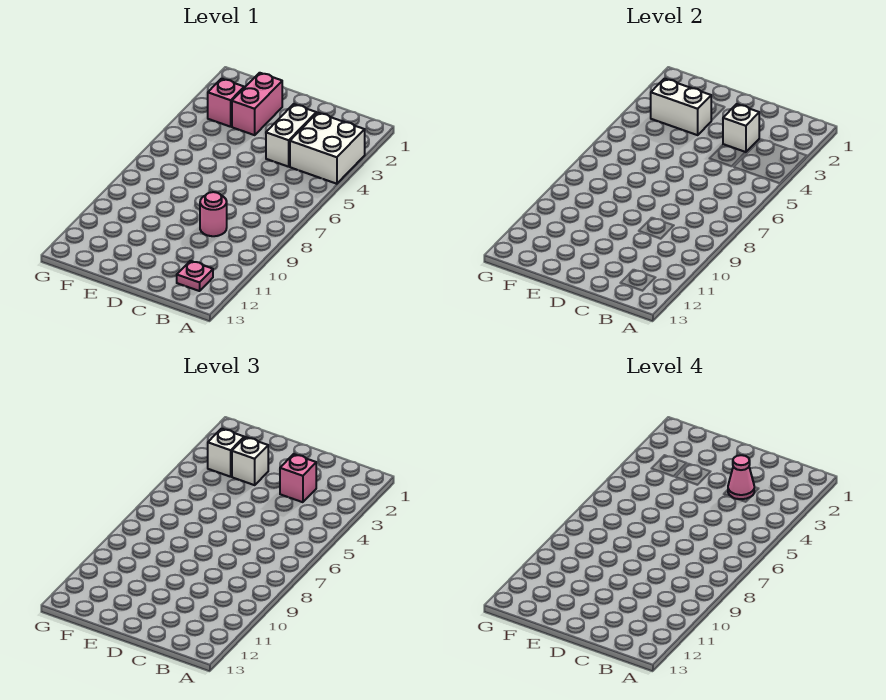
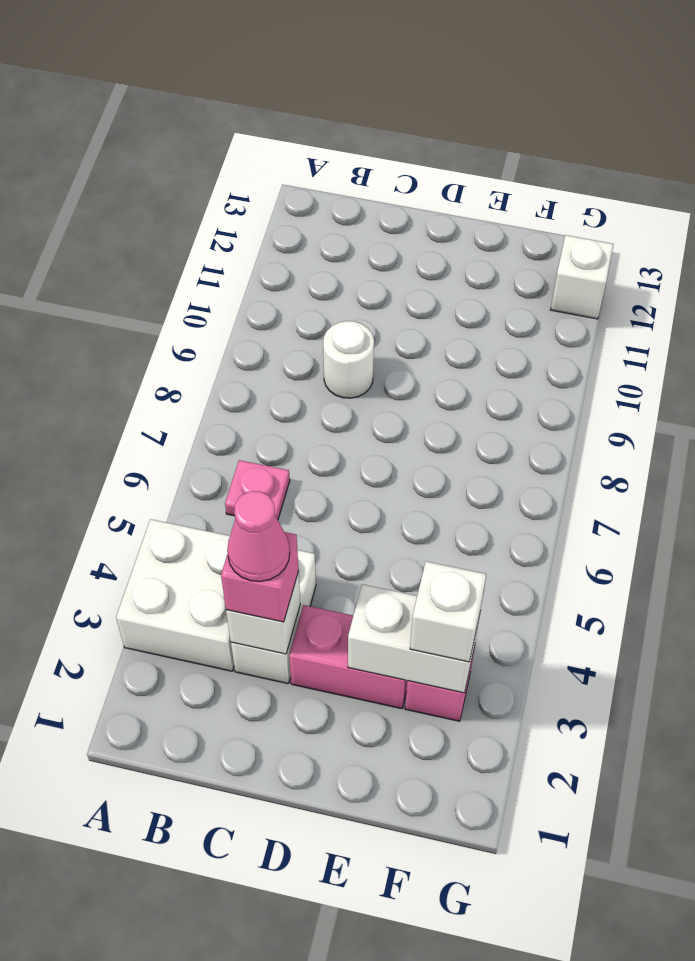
pink plate B12 level 1 -> pink plate B6 level 1
pink round brick C9 level 1 -> white round brick C9 level 1
pink brick E2:E3 level 1 -> pink brick D3:E3 level 1
white brick E3 level 3 -> white brick G12 level 1

